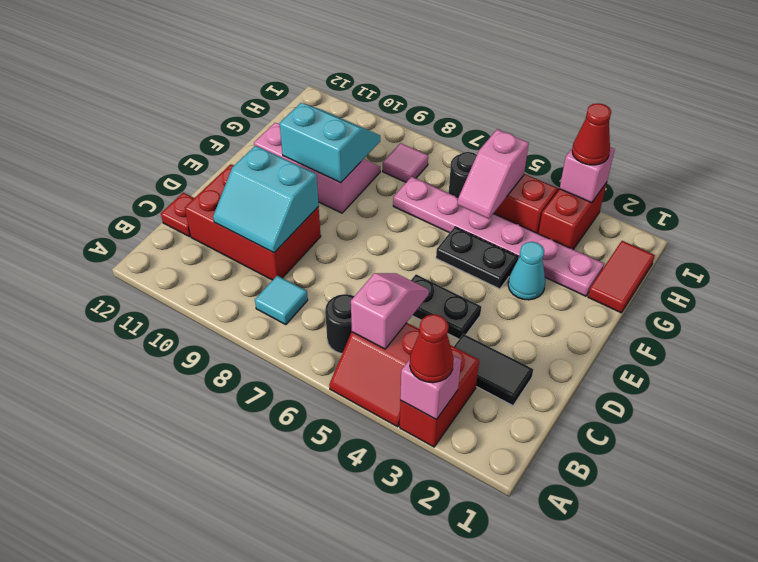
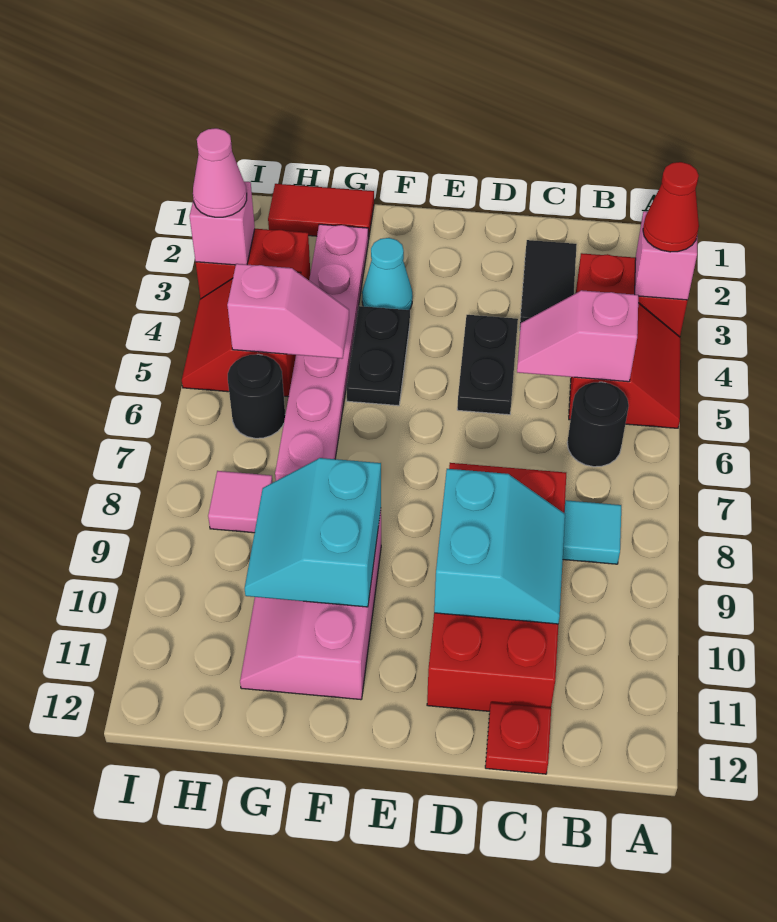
red brick C9:D11 level 1 -> red brick C8:D11 level 1
red cone I3 level 3 -> pink cone I3 level 3

